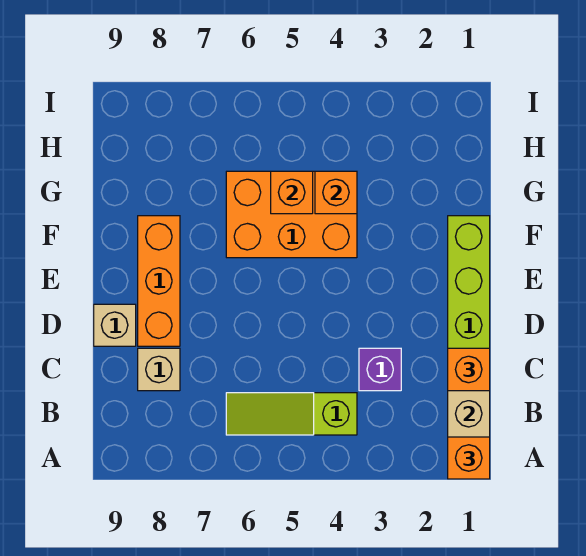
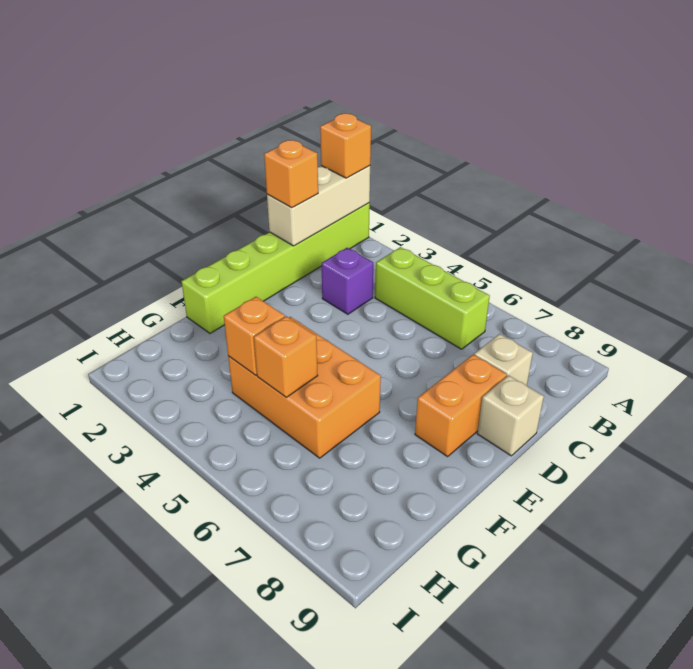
lime slope B4:B6 level 1 top 4 -> lime brick B4:B6 level 1
orange brick D8:F8 level 1 -> orange brick D8:E8 level 1

